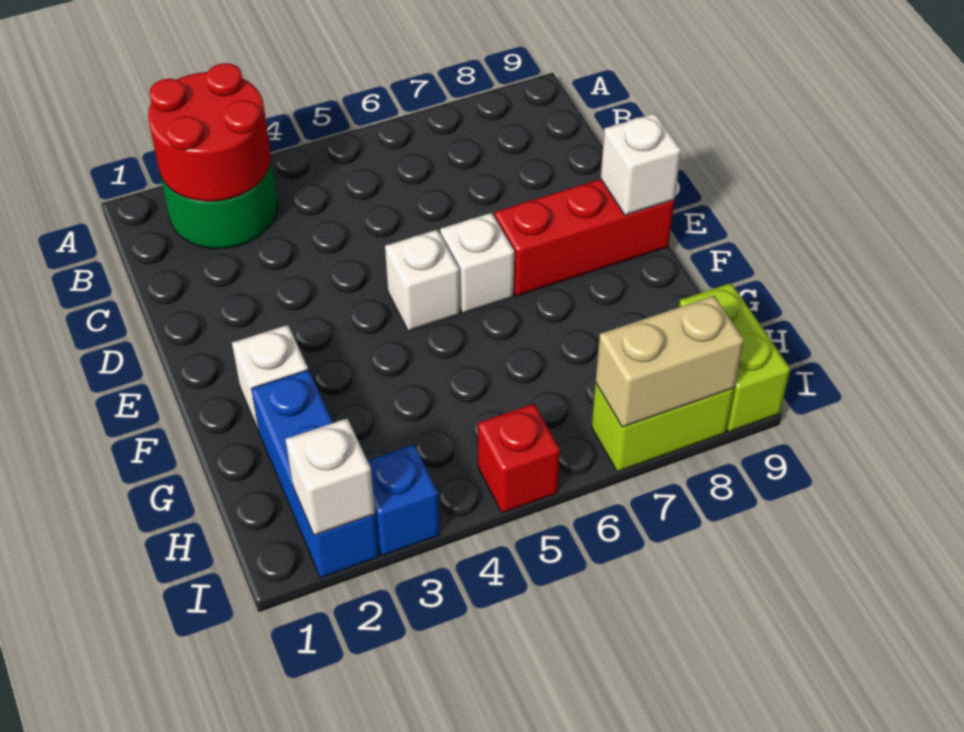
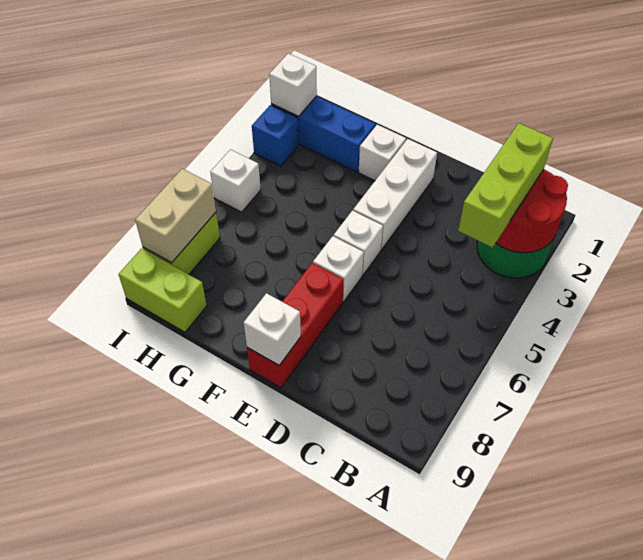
none -> lime brick B2:B4 level 3
none -> white brick E2:E4 level 1
red brick I5 level 1 -> white brick I5 level 1

